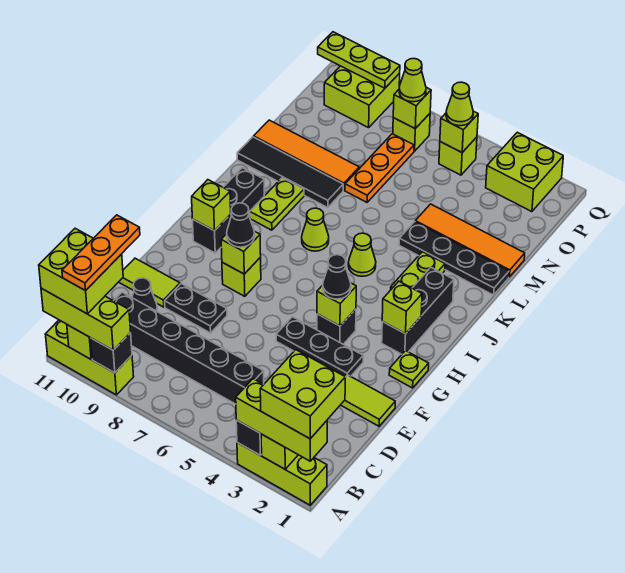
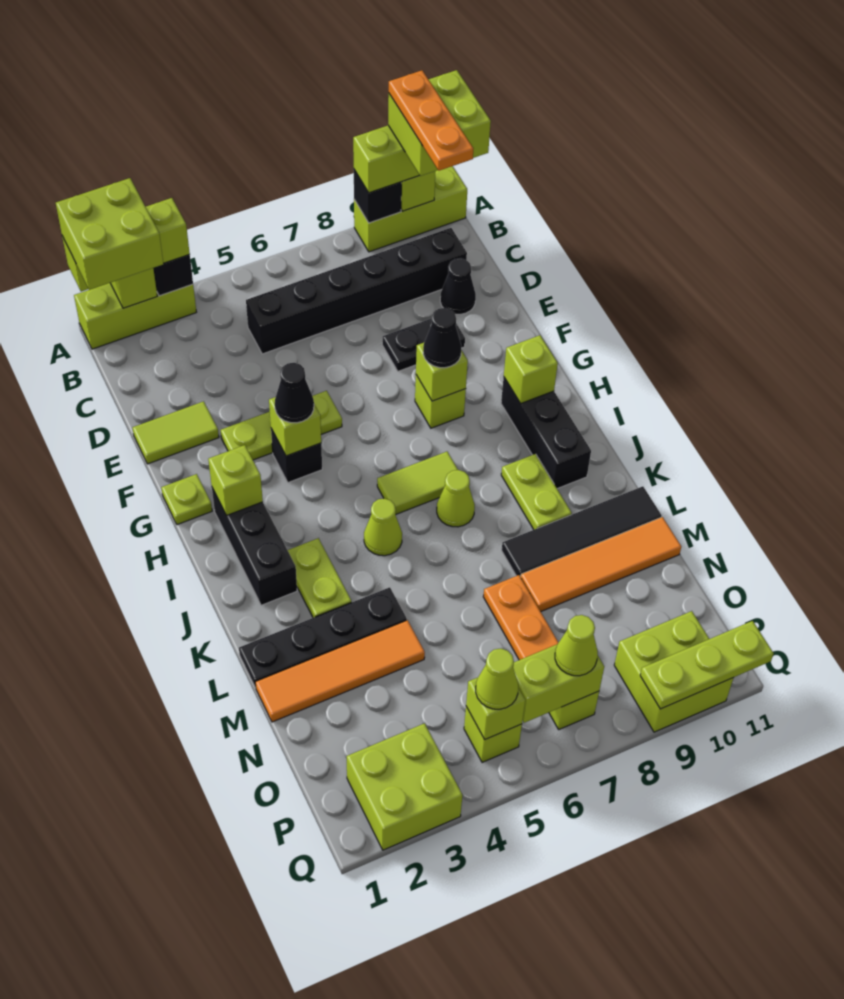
lime tile E10:E11 level 1 -> lime tile I6:I7 level 1
black plate F3:F5 level 1 -> lime plate F3:F5 level 1
lime brick P7 level 2 -> lime brick P6:P7 level 2

